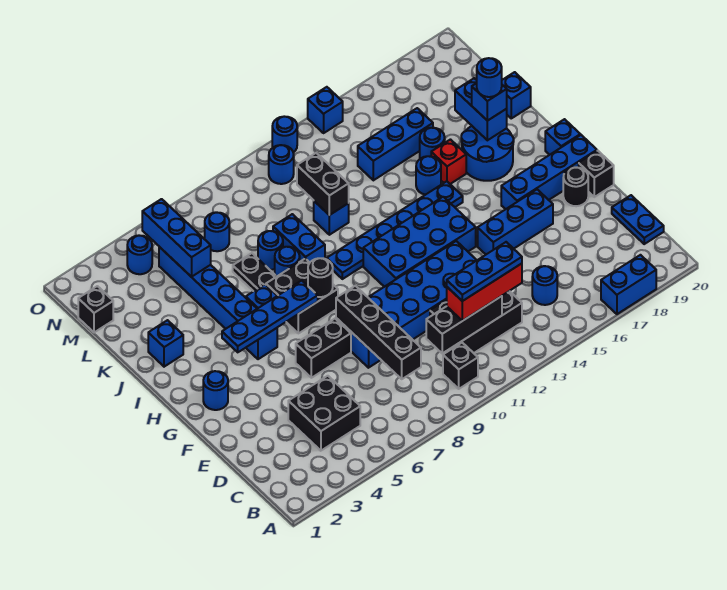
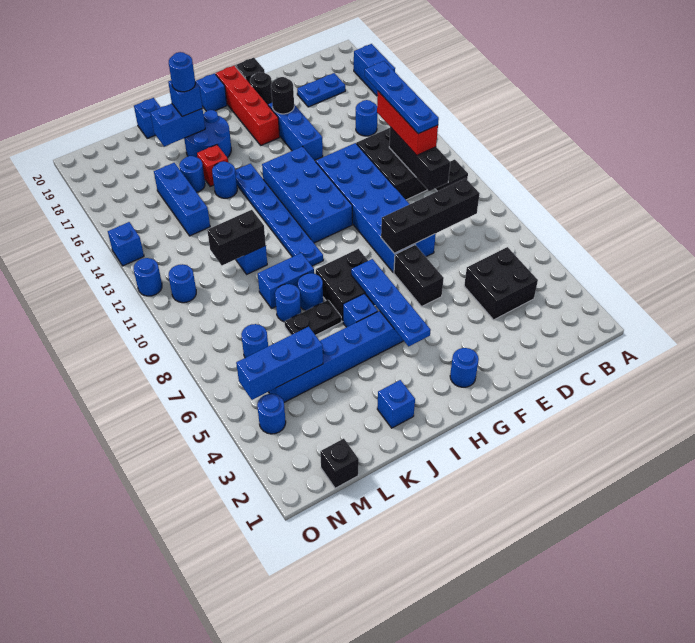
blue plate C11:C13 level 4 -> blue plate C11:C14 level 4
blue plate C20:D20 level 1 -> blue plate C18:D18 level 1
blue brick G17:G20 level 1 -> red brick G17:G20 level 1
black round brick H8 level 2 -> black round brick F17 level 2

